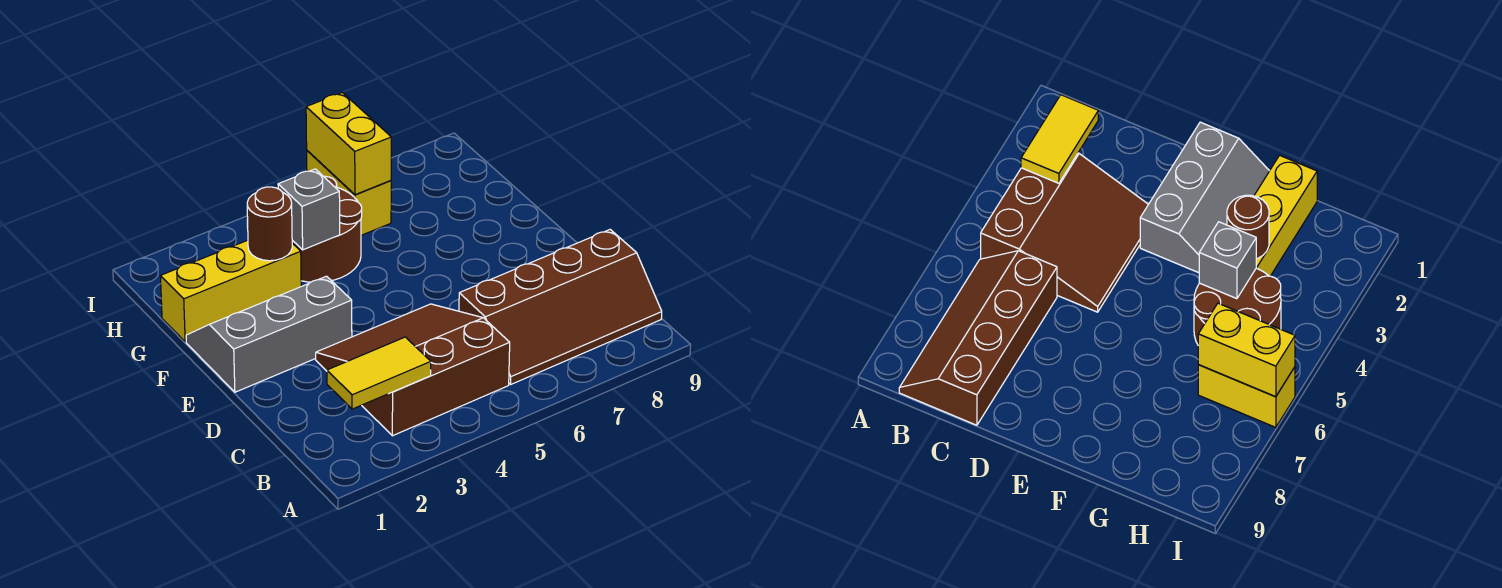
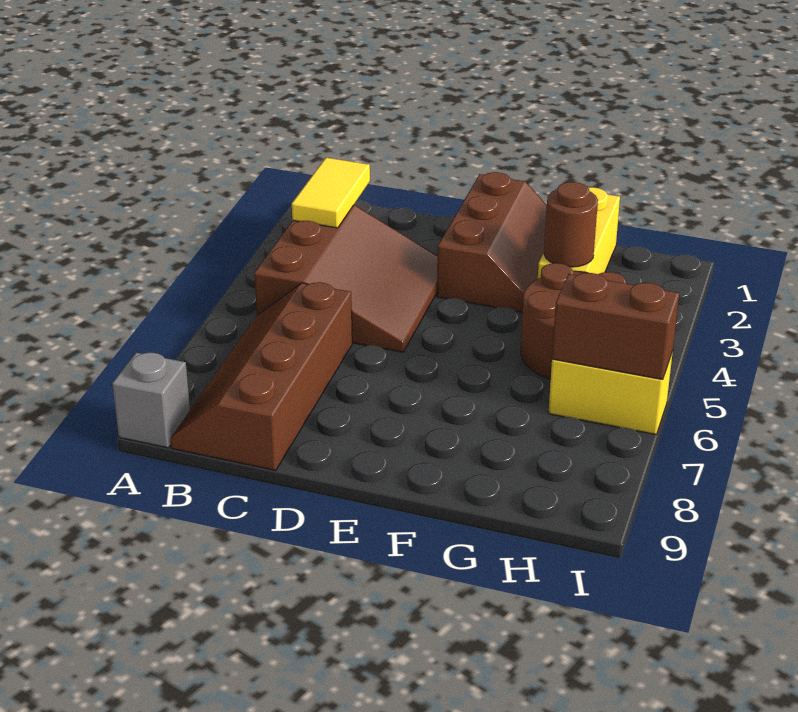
grey slope E1:F3 level 1 top E -> brown slope E1:F3 level 1 top E
grey brick G4 level 2 -> grey brick A9 level 1
yellow brick H6:I6 level 2 -> brown brick H6:I6 level 2

